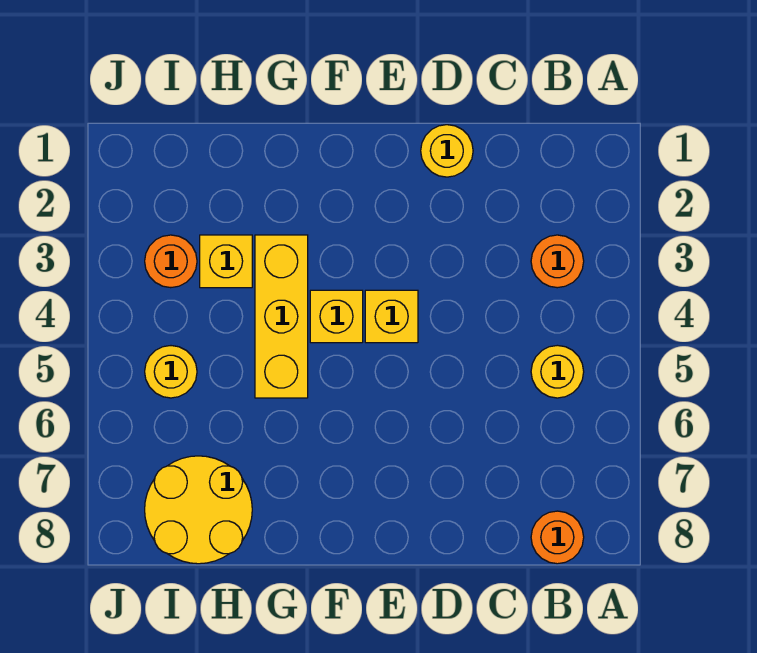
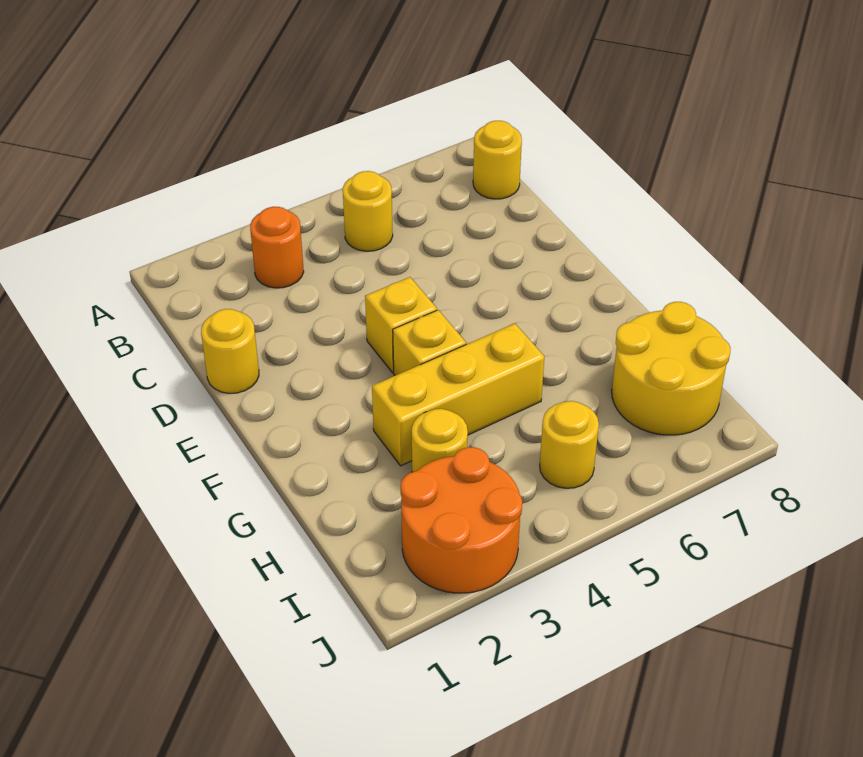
orange round brick B8 level 1 -> yellow round brick B8 level 1
yellow brick H3 level 1 -> yellow round brick H3 level 1
orange round brick I3 level 1 -> orange round brick I2:J3 level 1

